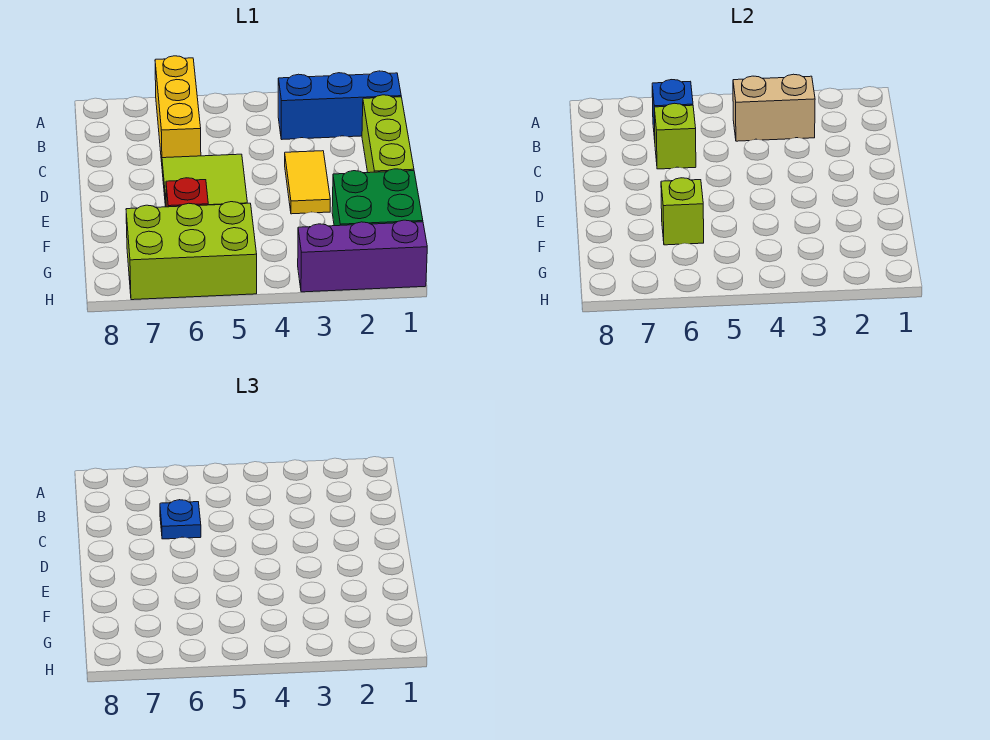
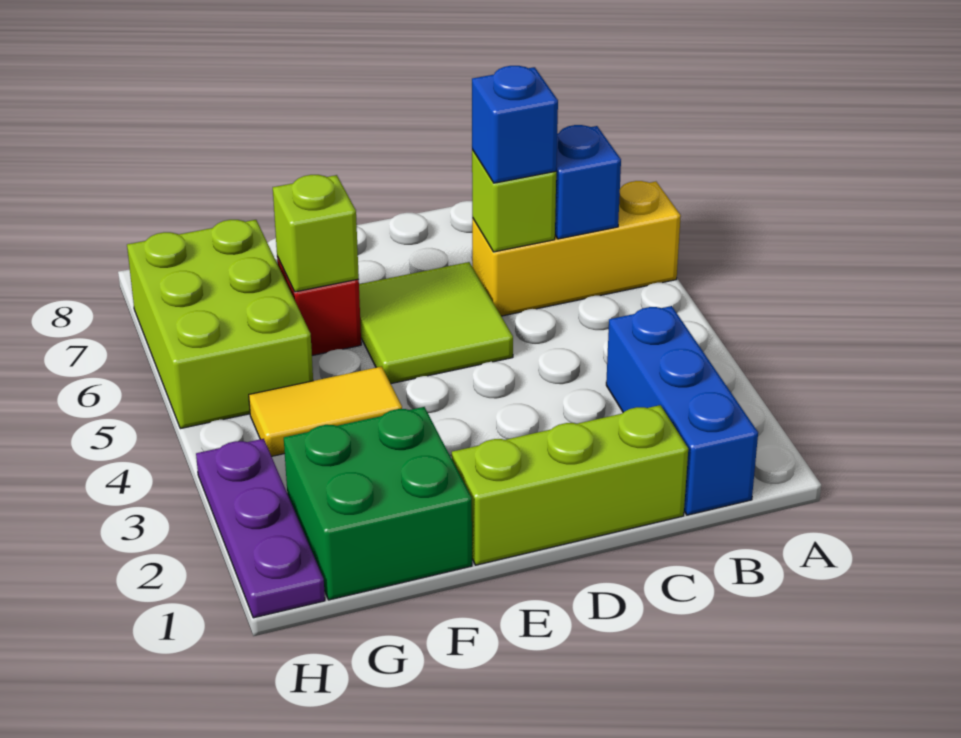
tan brick B3:B4 level 2 -> none
blue plate C6 level 3 -> blue brick C6 level 3
yellow tile D3:E3 level 1 -> yellow tile F4:G4 level 1
purple brick H1:H3 level 1 -> purple plate H1:H3 level 1

